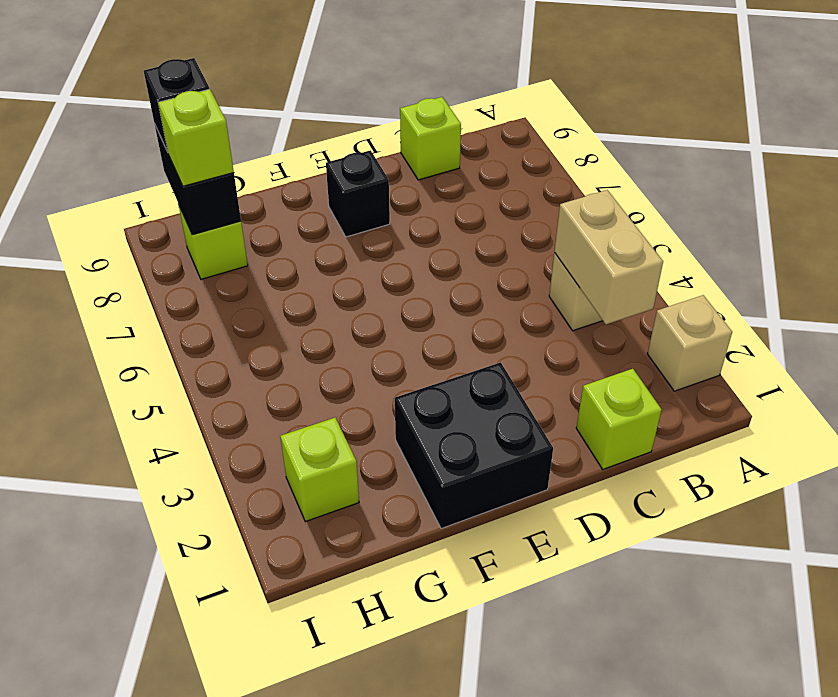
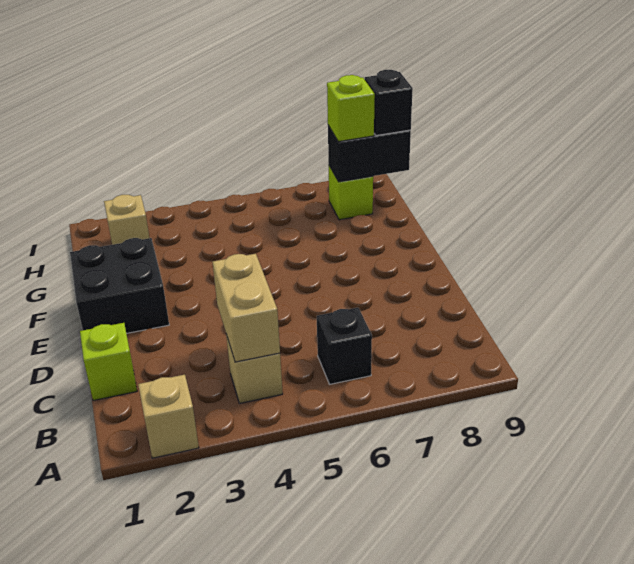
tan brick B3:B4 level 2 -> tan brick B4:C4 level 2
lime brick C9 level 1 -> none
black brick E8 level 1 -> black brick B6 level 1
lime brick H2 level 1 -> tan brick H2 level 1

